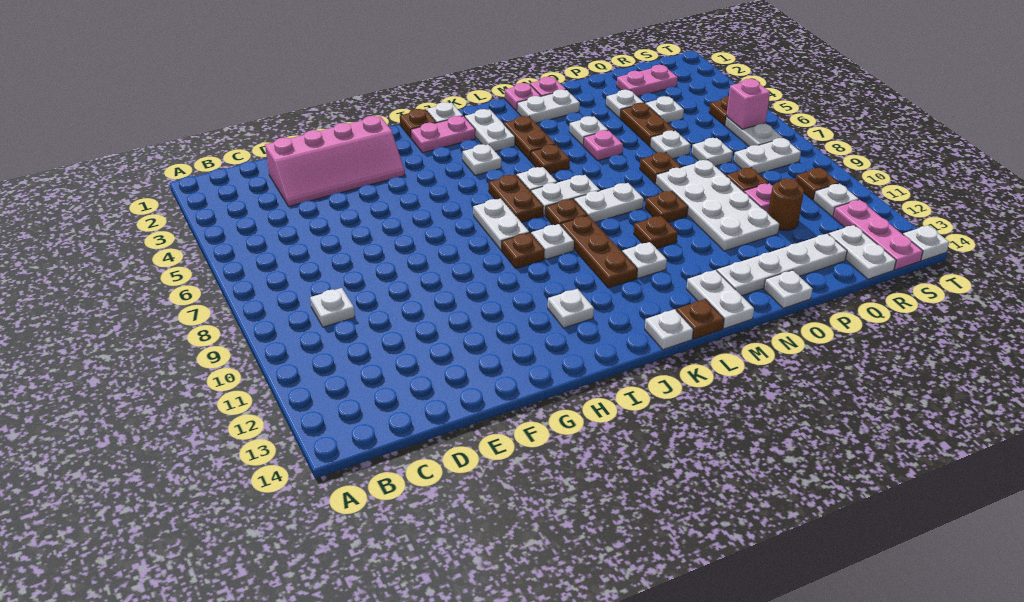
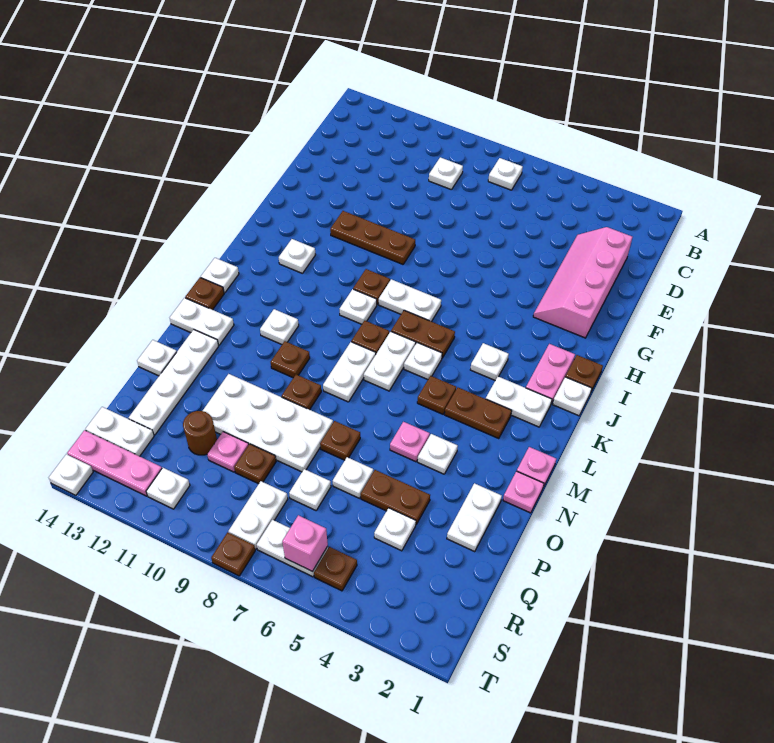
brown plate K9:K11 level 1 -> brown plate G9:G11 level 1
white plate M2:N2 level 1 -> white plate O2:P2 level 1
white plate P3 level 1 -> white plate B7 level 1
pink plate Q2:R2 level 1 -> none
brown plate S10 level 1 -> brown plate T8 level 1

